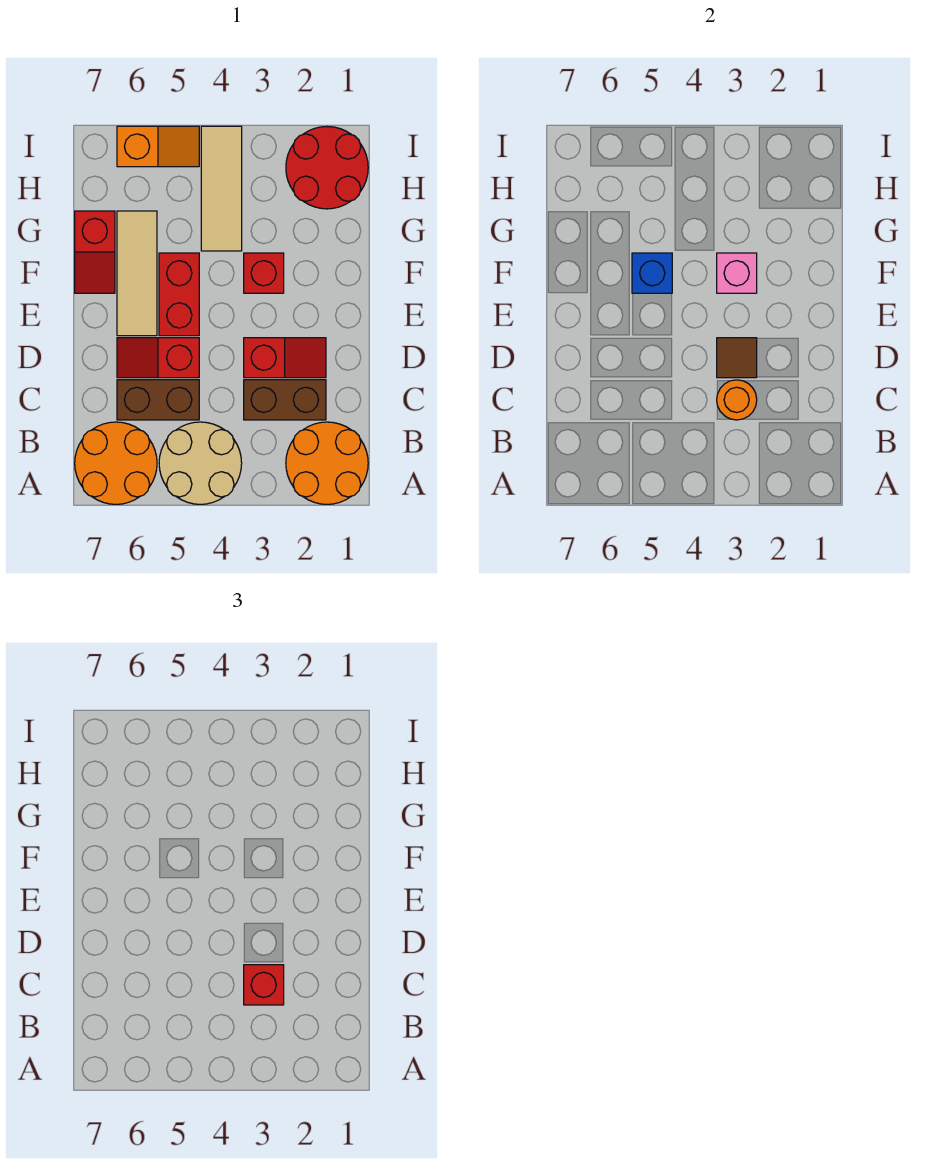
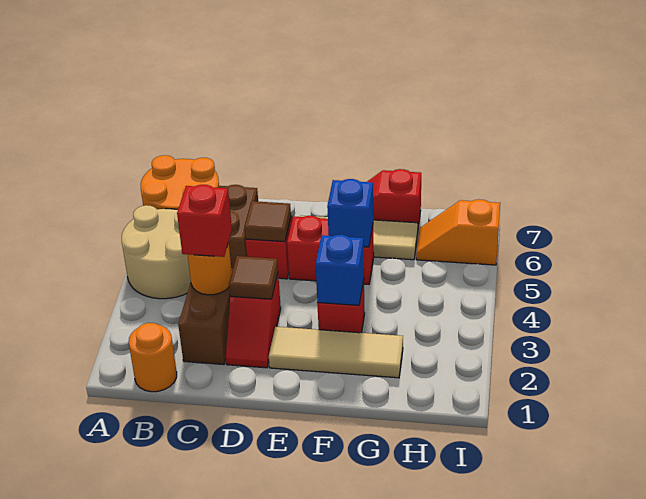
orange round brick A1:B2 level 1 -> orange round brick B1 level 1
none -> brown tile D5 level 2
pink brick F3 level 2 -> blue brick F3 level 2
tan tile G4:I4 level 1 -> tan tile E2:G2 level 1
red round brick H1:I2 level 1 -> none
orange slope I5:I6 level 1 top 6 -> orange slope H6:I6 level 1 top I

